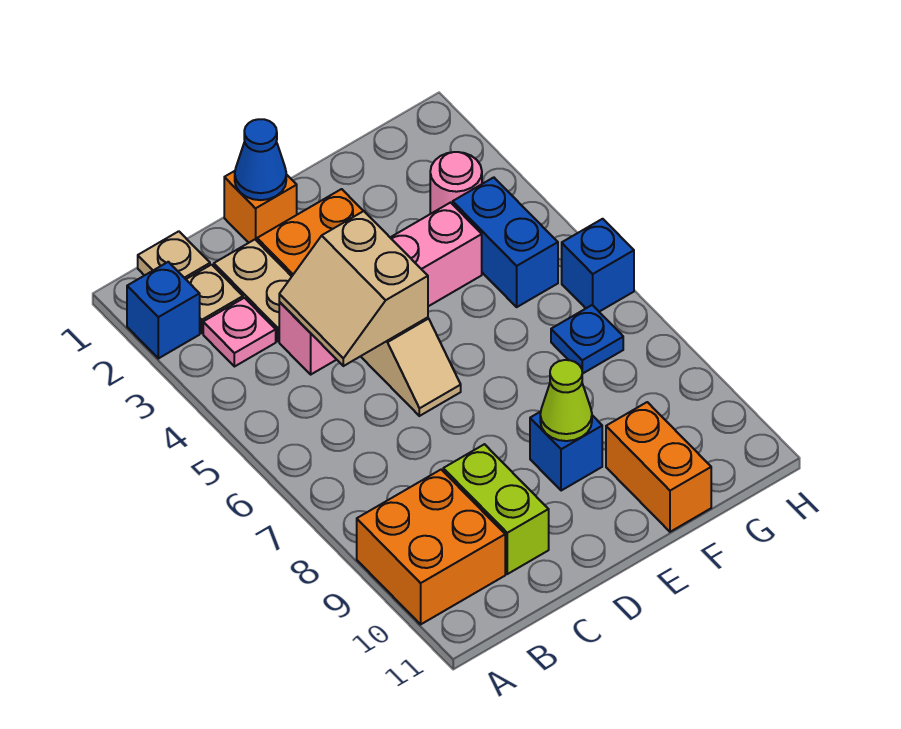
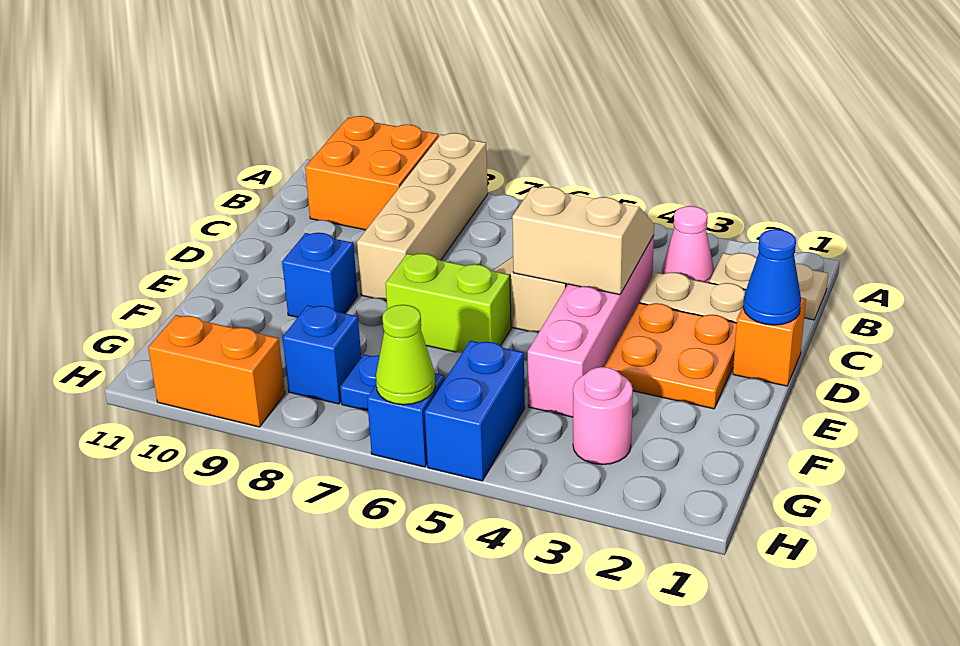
blue brick A2 level 1 -> blue brick G8 level 1
none -> tan brick A8:D8 level 1
pink plate B3 level 1 -> pink cone B3 level 1
lime brick C9:C10 level 1 -> lime brick E6:E7 level 1
lime cone E9 level 2 -> lime cone H6 level 2
orange brick F10:F11 level 1 -> orange brick H9:H10 level 1
blue brick G4:G5 level 1 -> blue brick G5:H5 level 1

